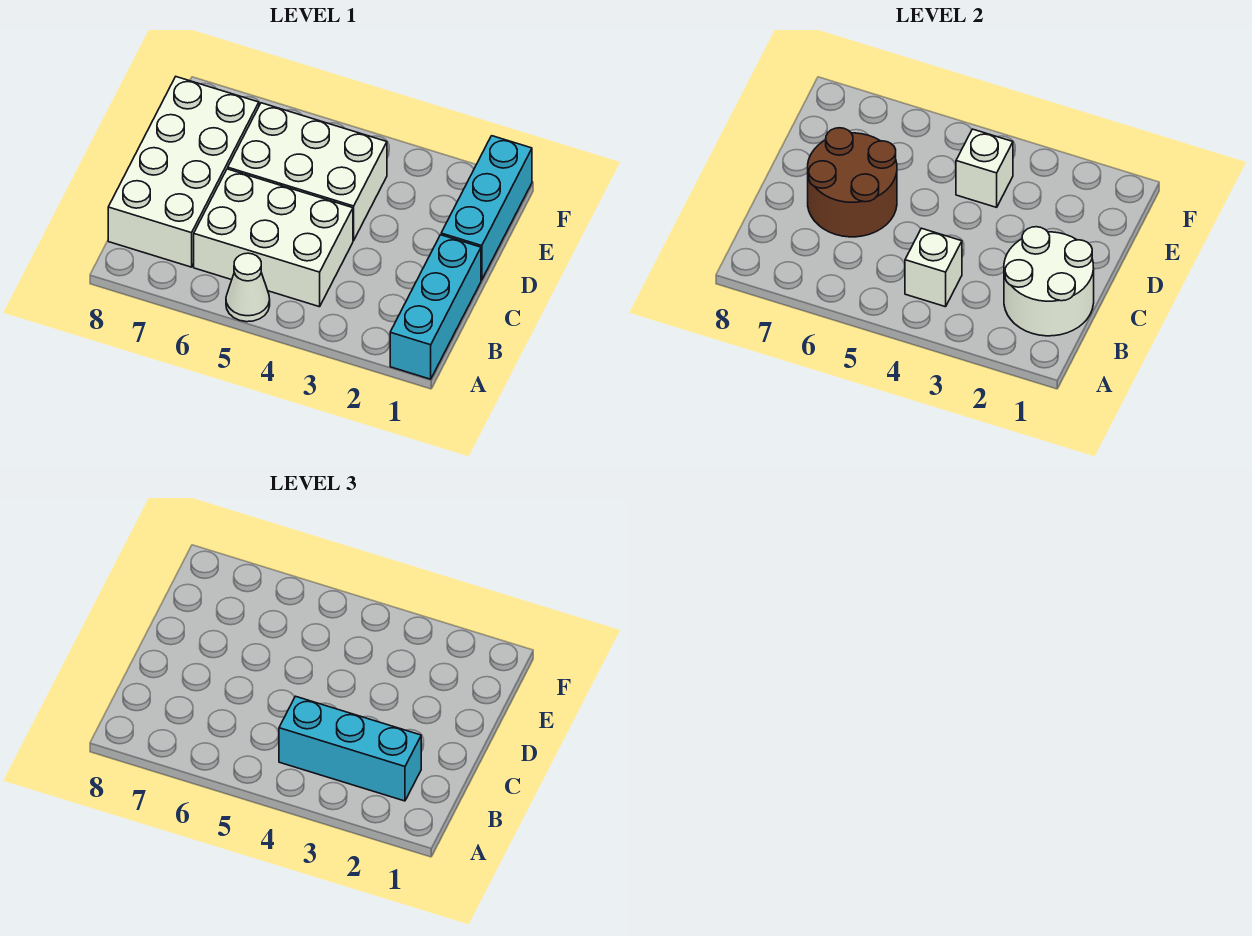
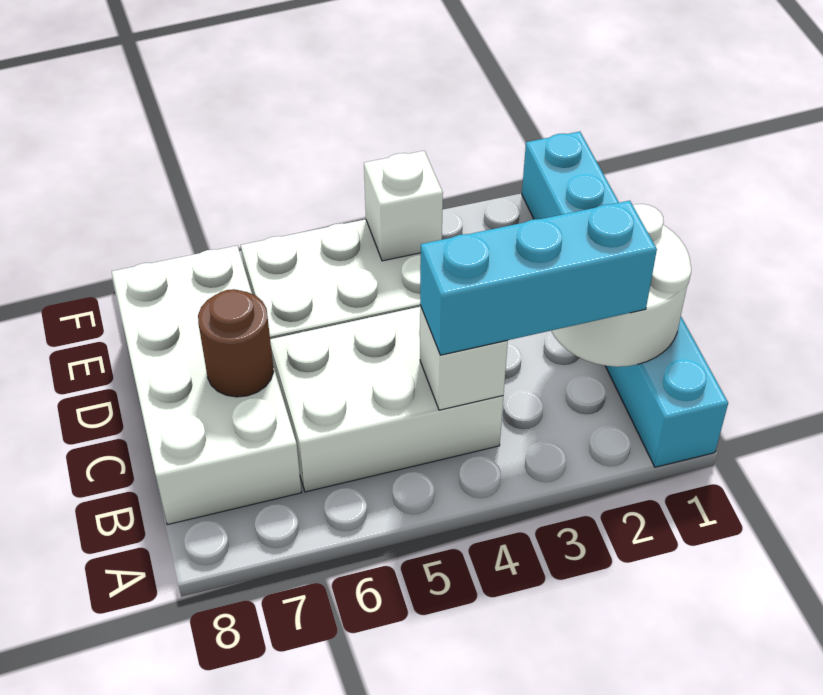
white cone A5 level 1 -> none
brown round brick C6:D7 level 2 -> brown round brick C7 level 2

